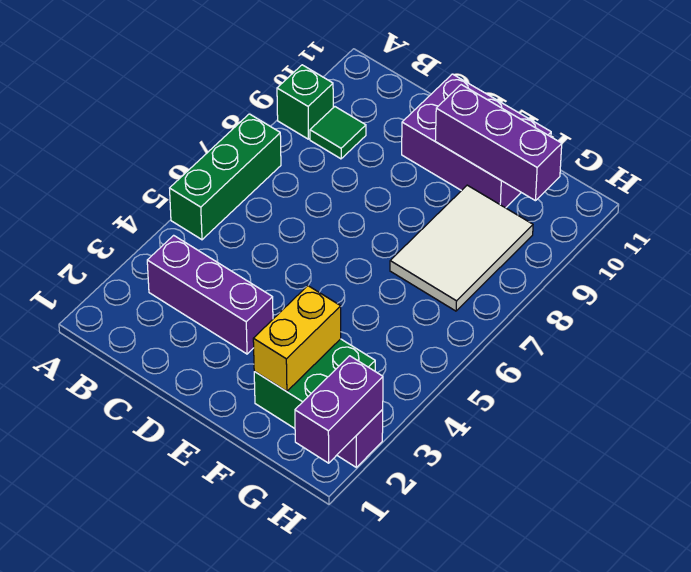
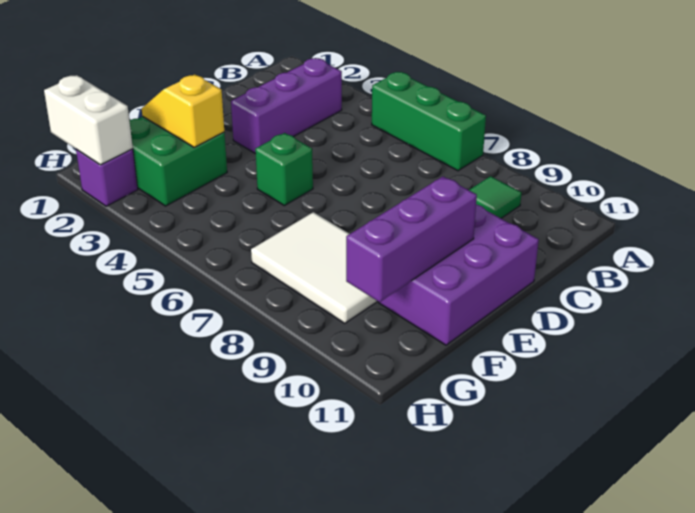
green brick A9 level 1 -> green brick E5 level 1
yellow brick F2:F3 level 2 -> yellow slope F2:F3 level 2 top 3
purple brick H1:H2 level 2 -> white brick H1:H2 level 2

